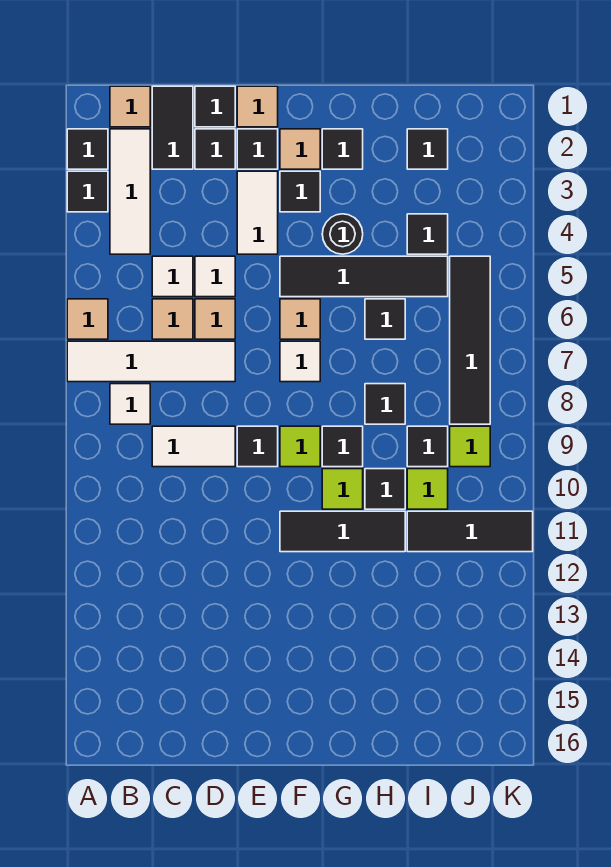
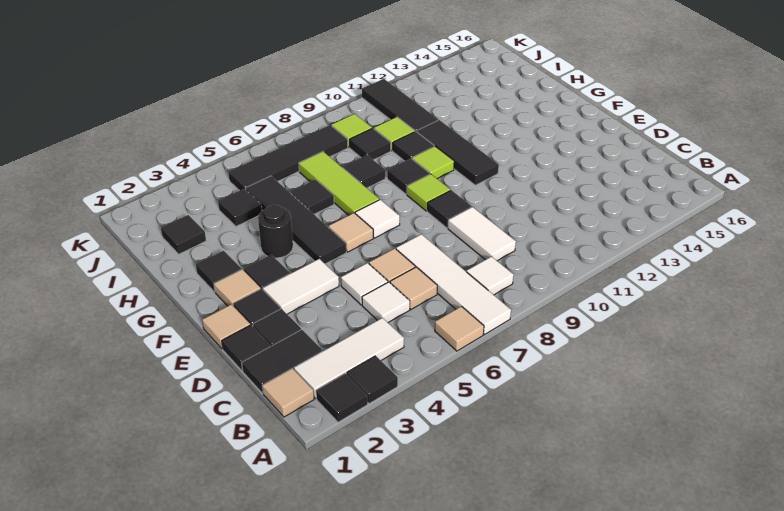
none -> lime tile G7:I7 level 1

